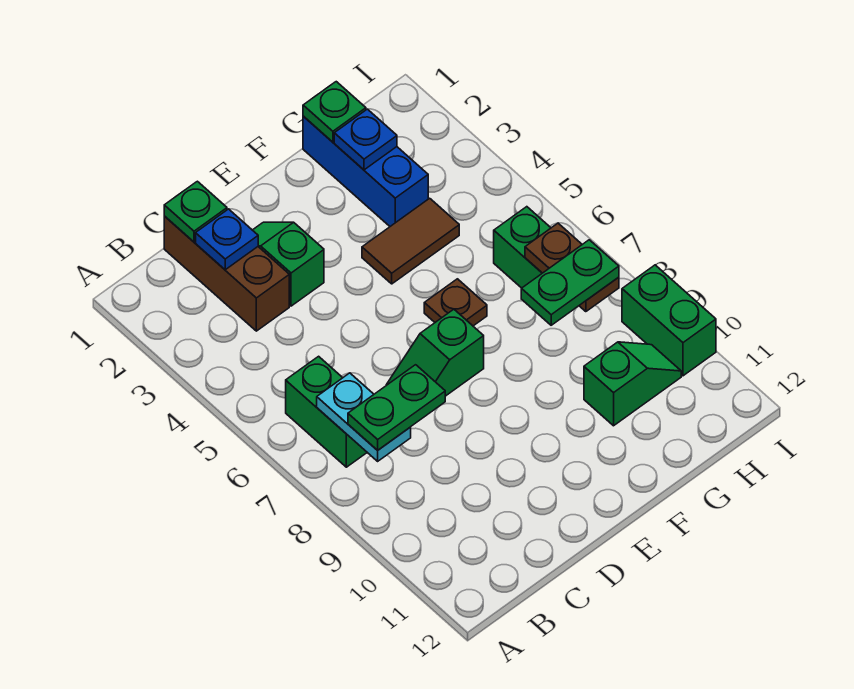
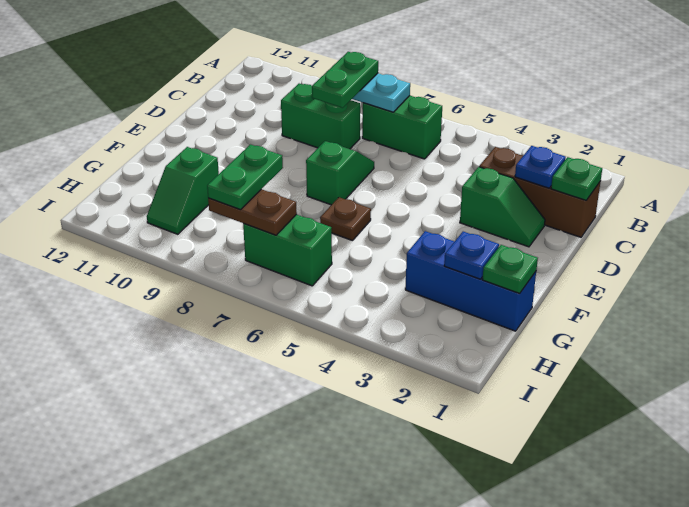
brown tile F4:G4 level 1 -> none
green brick I9:I10 level 1 -> green brick C8:C9 level 1

